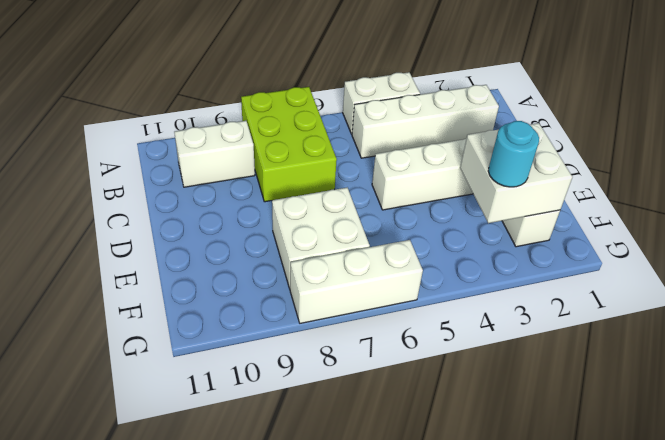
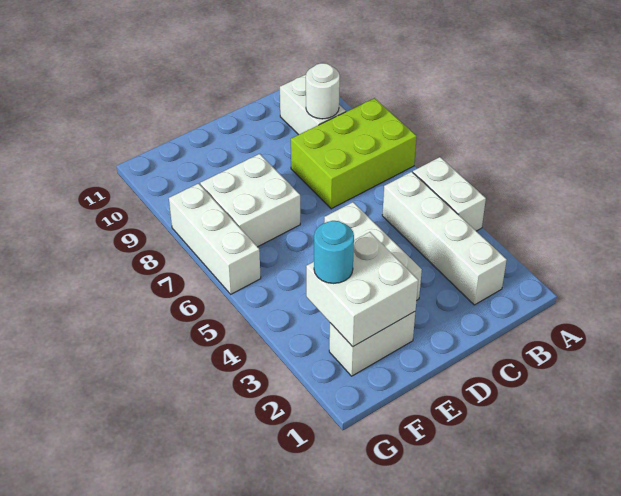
none -> white round brick B9 level 2

